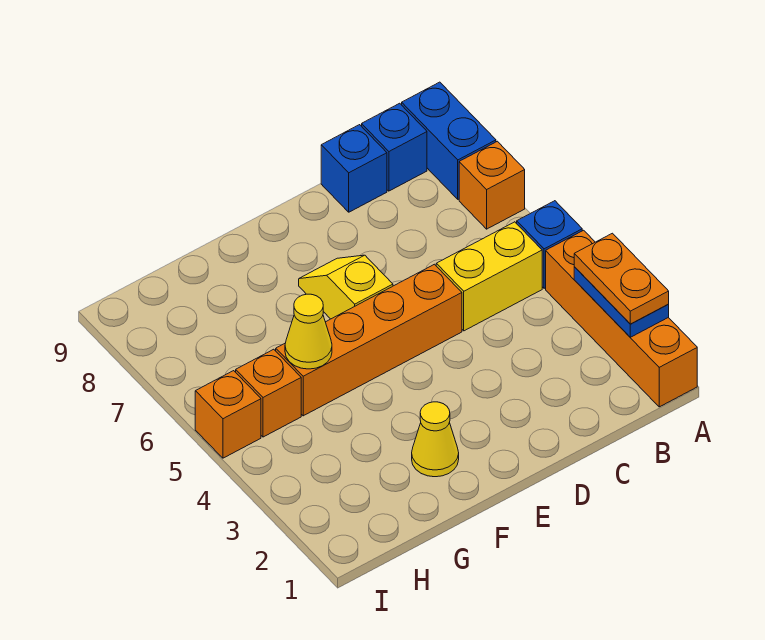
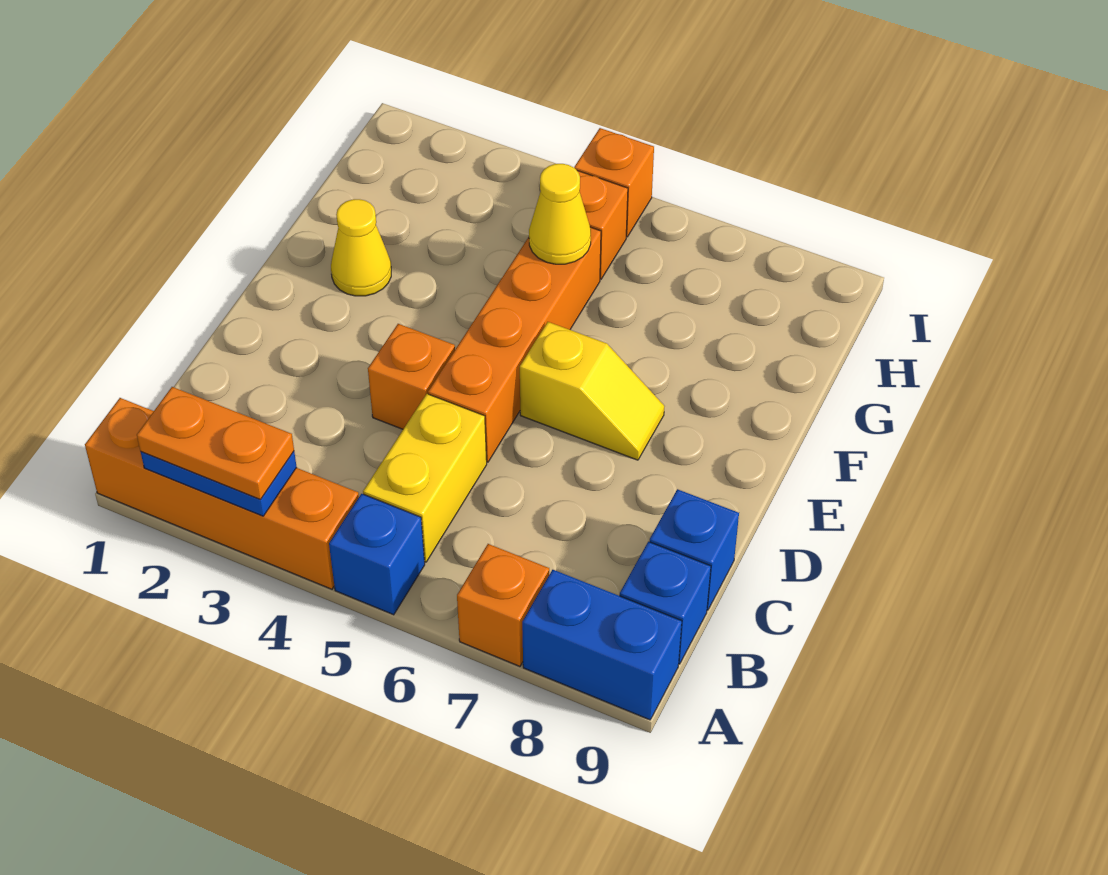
none -> orange brick D4 level 1

